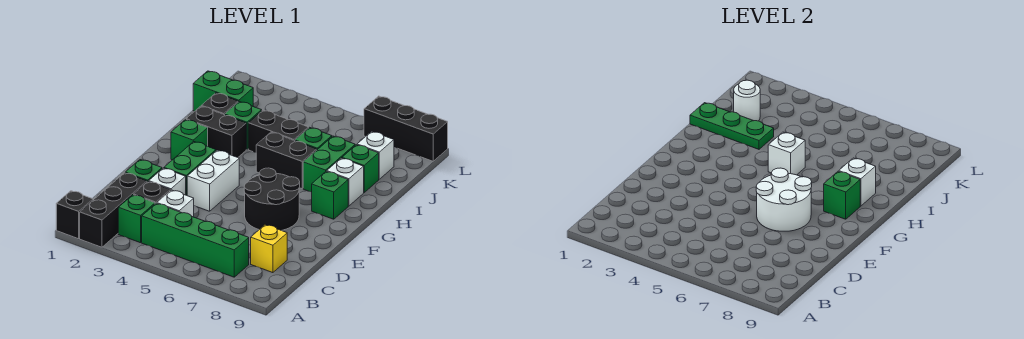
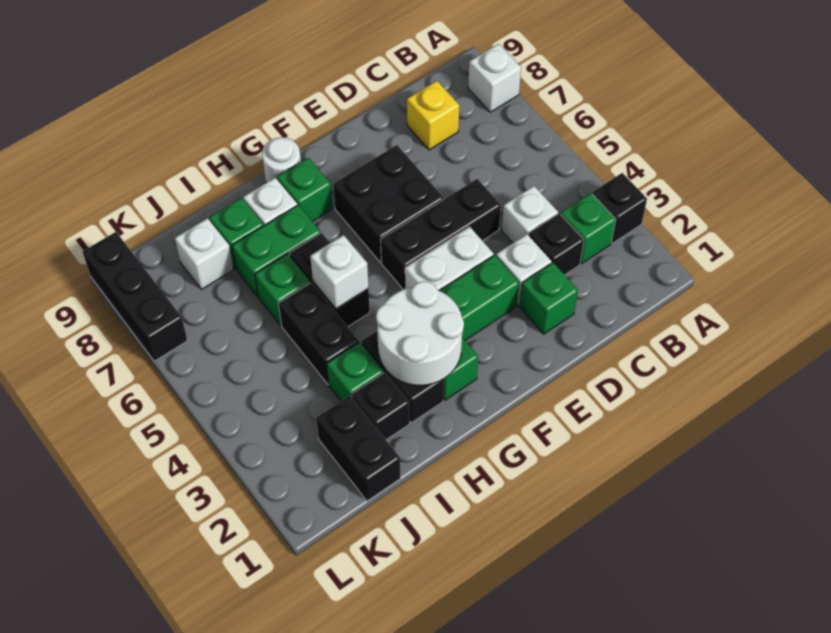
black brick A1 level 1 -> black brick A3 level 1
black brick A2:C2 level 1 -> black brick D5:F5 level 1
green brick B4:B7 level 1 -> none
black round brick E6:F7 level 1 -> black brick E6:F7 level 1
white round brick E6:F7 level 2 -> white round brick G2:H3 level 2
green brick G8 level 2 -> none
white brick H8 level 2 -> white brick A8 level 1
green plate I1:I3 level 2 -> none
green brick J1:J2 level 1 -> black brick J1:J2 level 1
white round brick J2 level 2 -> white round brick G9 level 1

